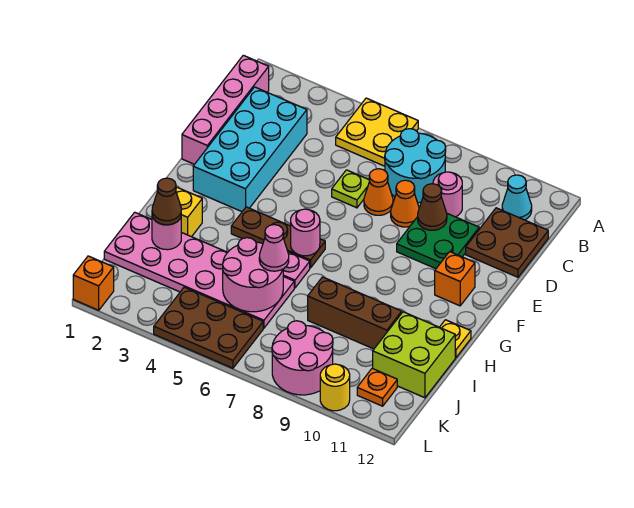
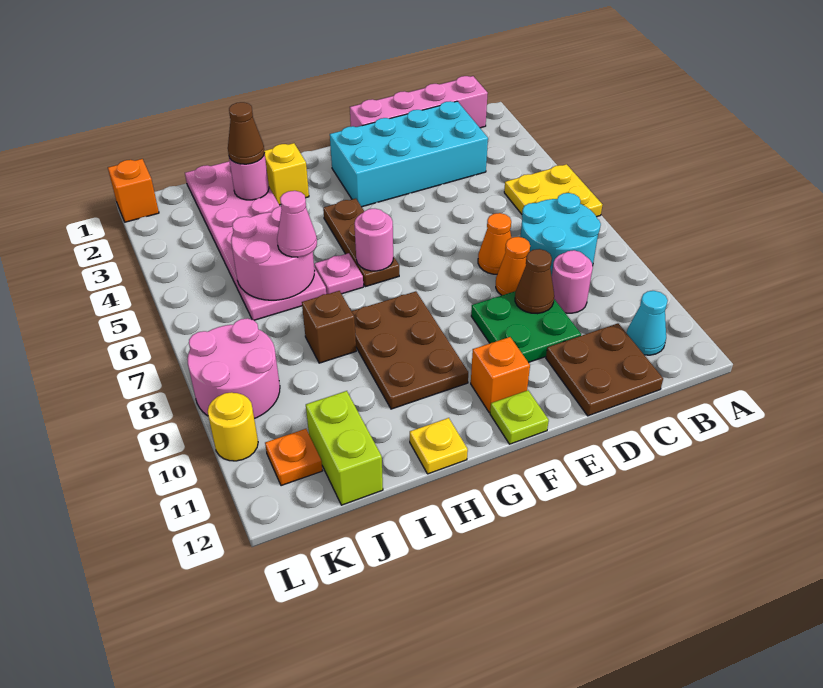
lime plate D6 level 1 -> lime plate F12 level 1
brown brick I8:I10 level 1 -> brown brick I8 level 1
lime brick I11:J12 level 1 -> lime brick J11:J12 level 1
brown plate K4:L6 level 1 -> brown plate G8:H10 level 1

